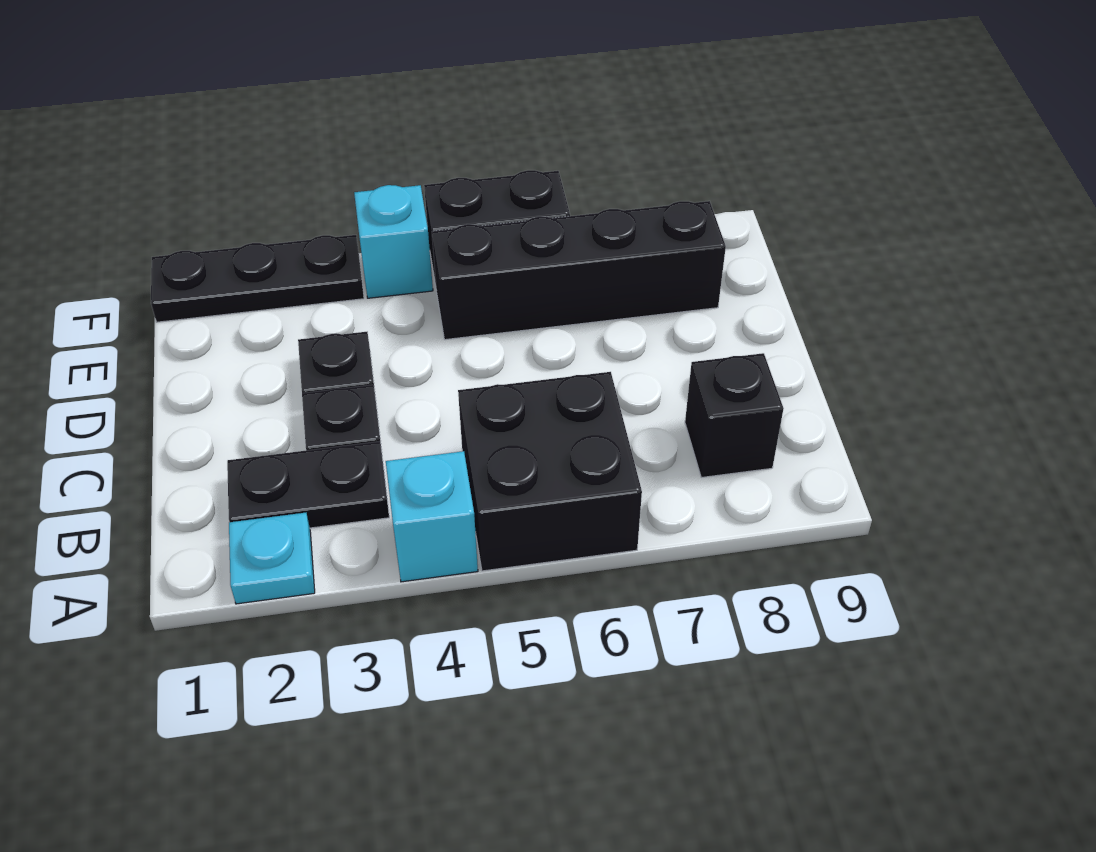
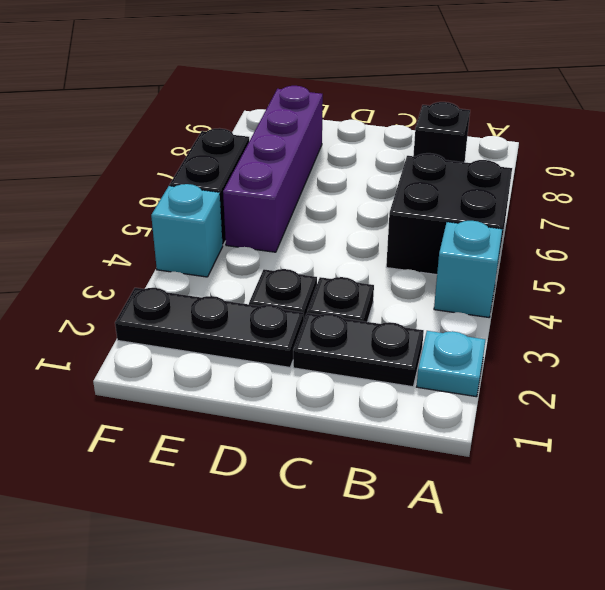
black plate B2:B3 level 1 -> black plate B2:C2 level 1
black brick E5:E8 level 1 -> purple brick E5:E8 level 1
black plate F1:F3 level 1 -> black plate D2:F2 level 1

